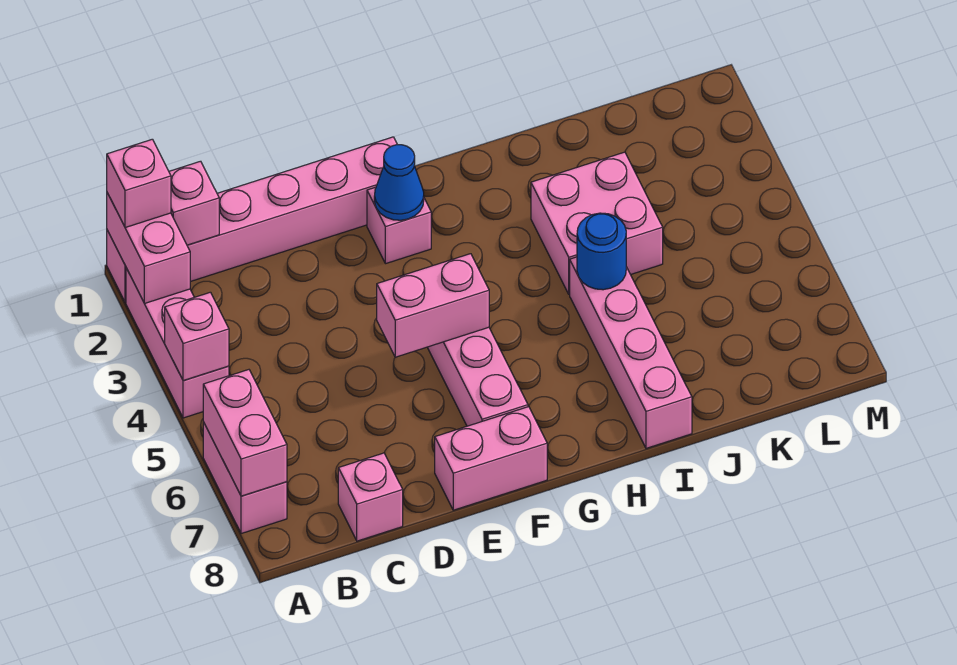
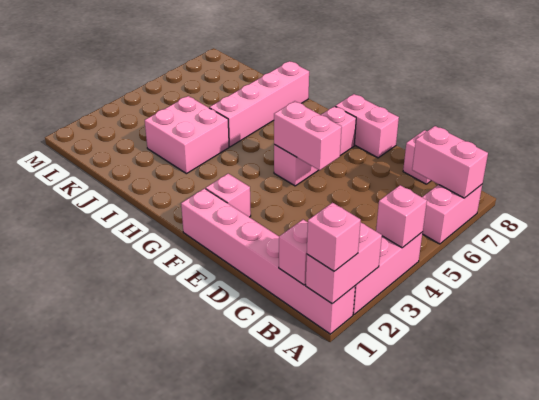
pink brick A6:A7 level 2 -> pink brick A7:B7 level 2
blue cone F2 level 2 -> none
blue round brick I5 level 2 -> none

